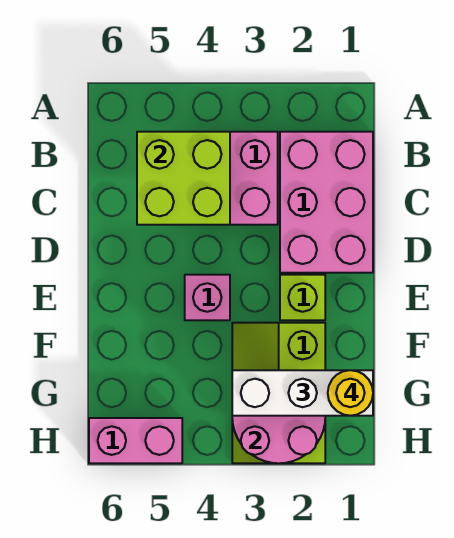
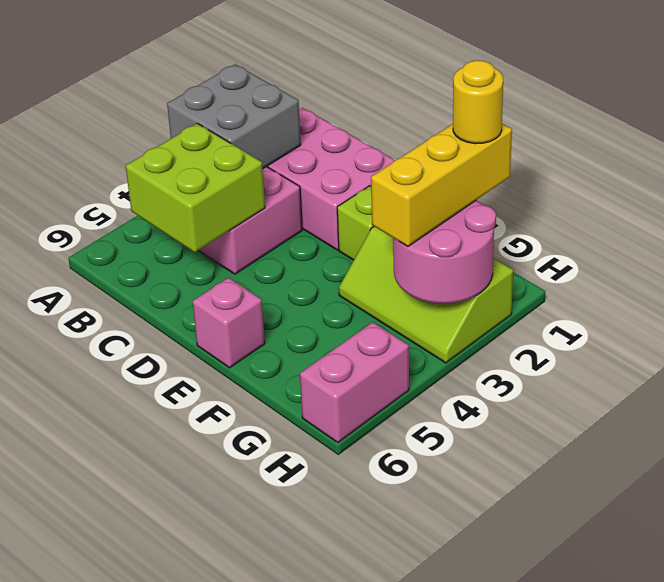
none -> grey brick A2:B3 level 2
pink brick E4 level 1 -> pink brick E6 level 1
white brick G1:G3 level 3 -> yellow brick G1:G3 level 3

